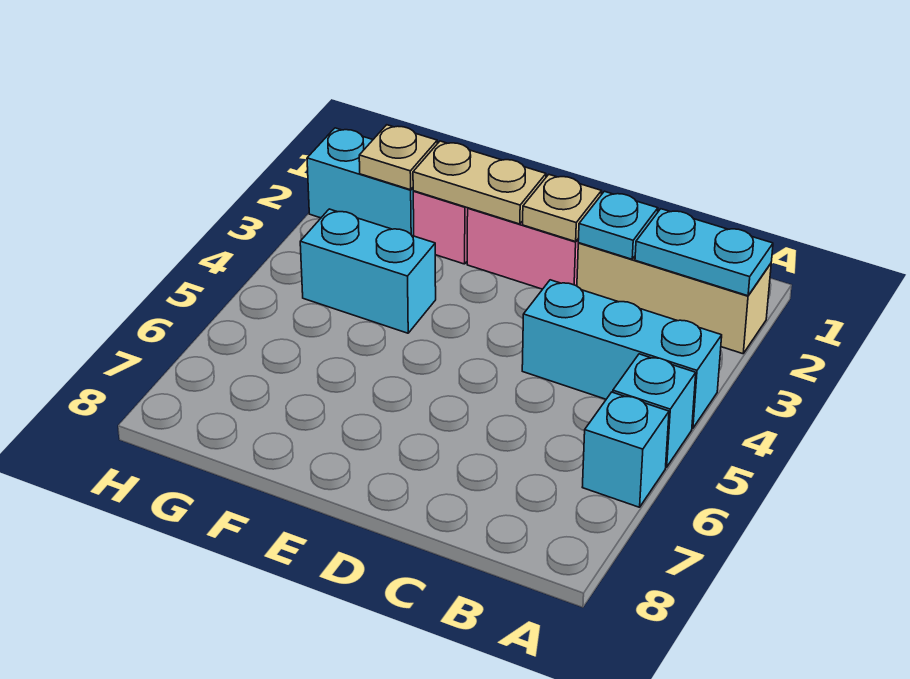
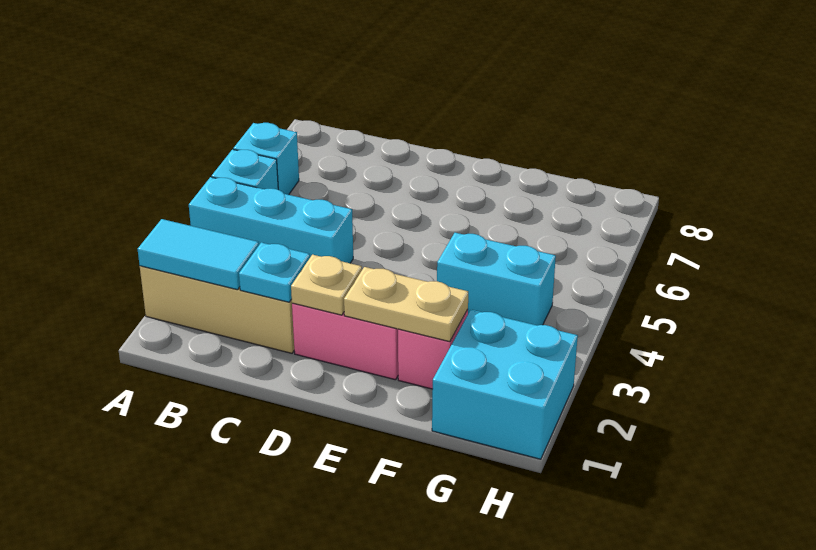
cyan plate A2:B2 level 2 -> cyan tile A2:B2 level 2
cyan brick G2:H2 level 1 -> cyan brick G1:H2 level 1
tan plate G2 level 2 -> none

